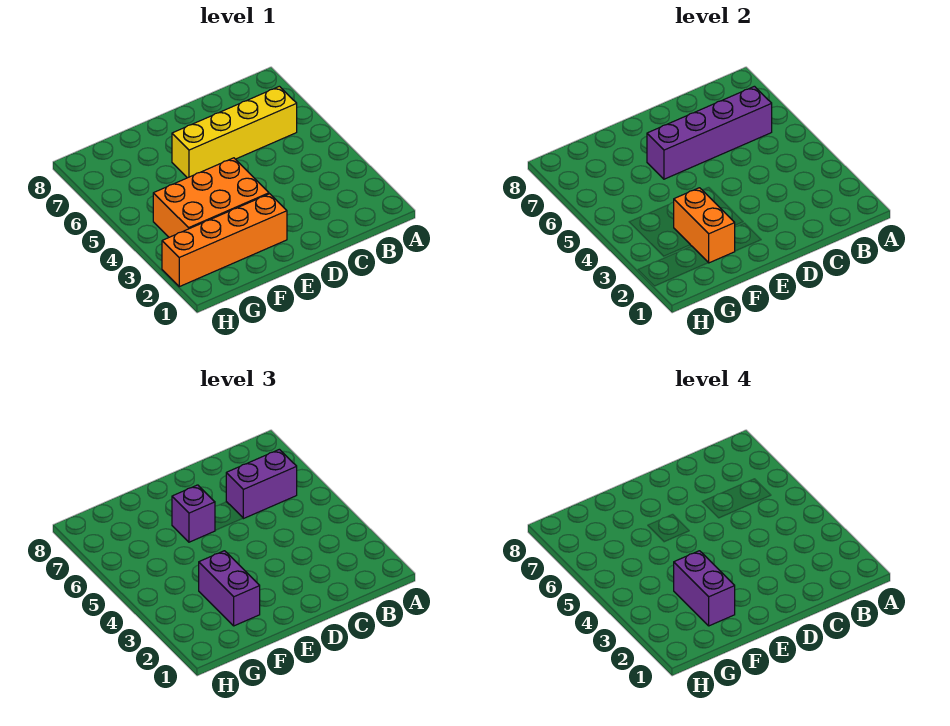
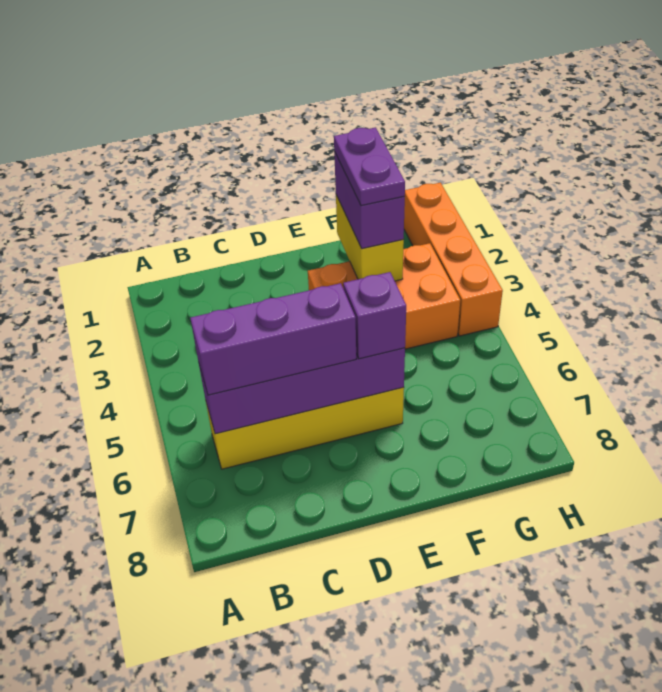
purple brick B6:C6 level 3 -> purple brick B6:D6 level 3
orange brick E2:H2 level 1 -> orange brick H1:H4 level 1
orange brick F2:F3 level 2 -> yellow brick F2:F3 level 2
purple brick F2:F3 level 4 -> purple plate F2:F3 level 4

